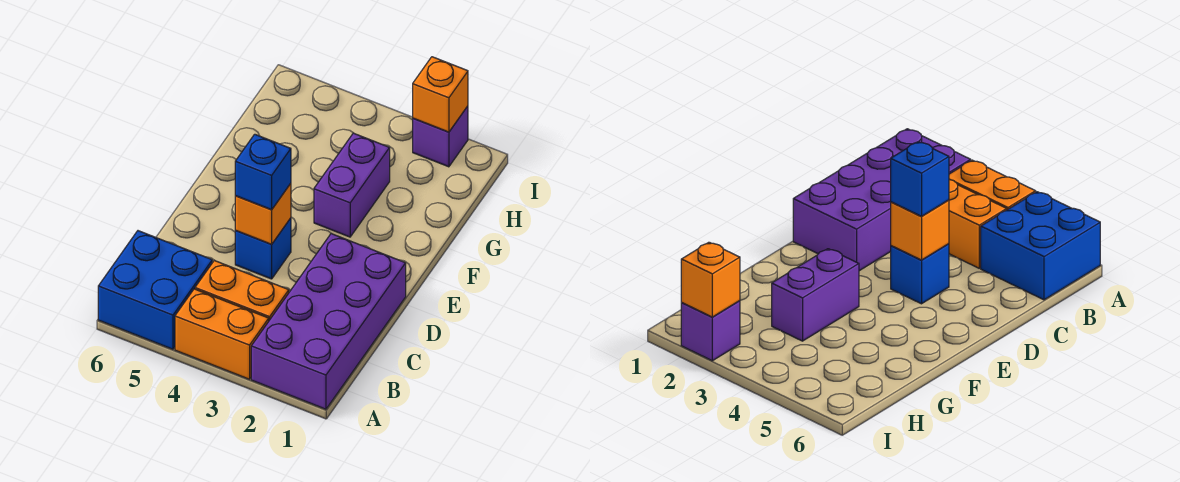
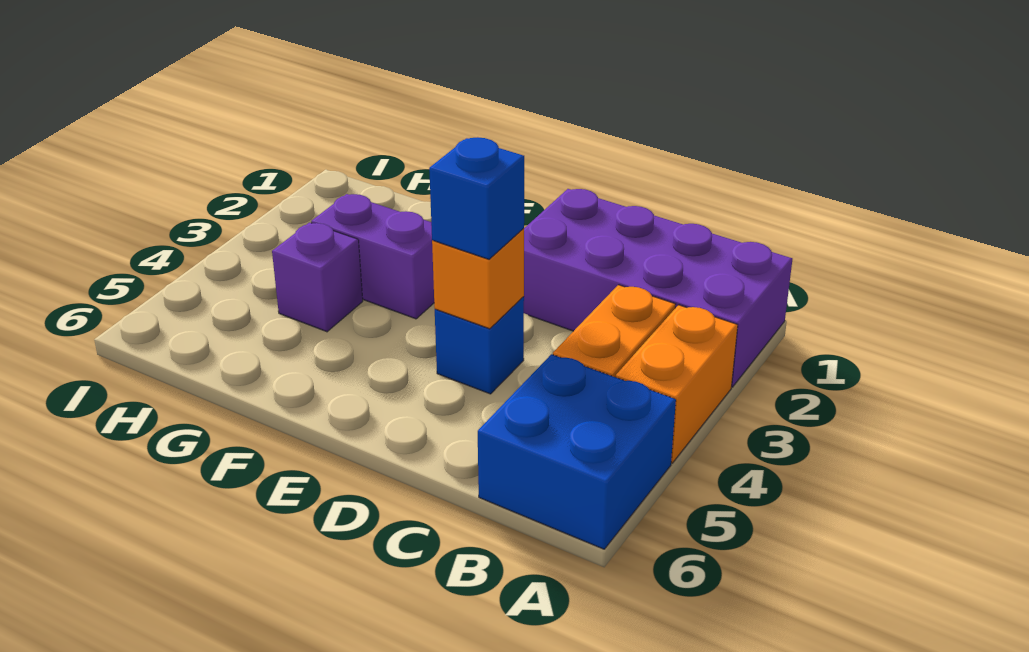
purple brick I2 level 1 -> purple brick G4 level 1
orange brick I2 level 2 -> none

